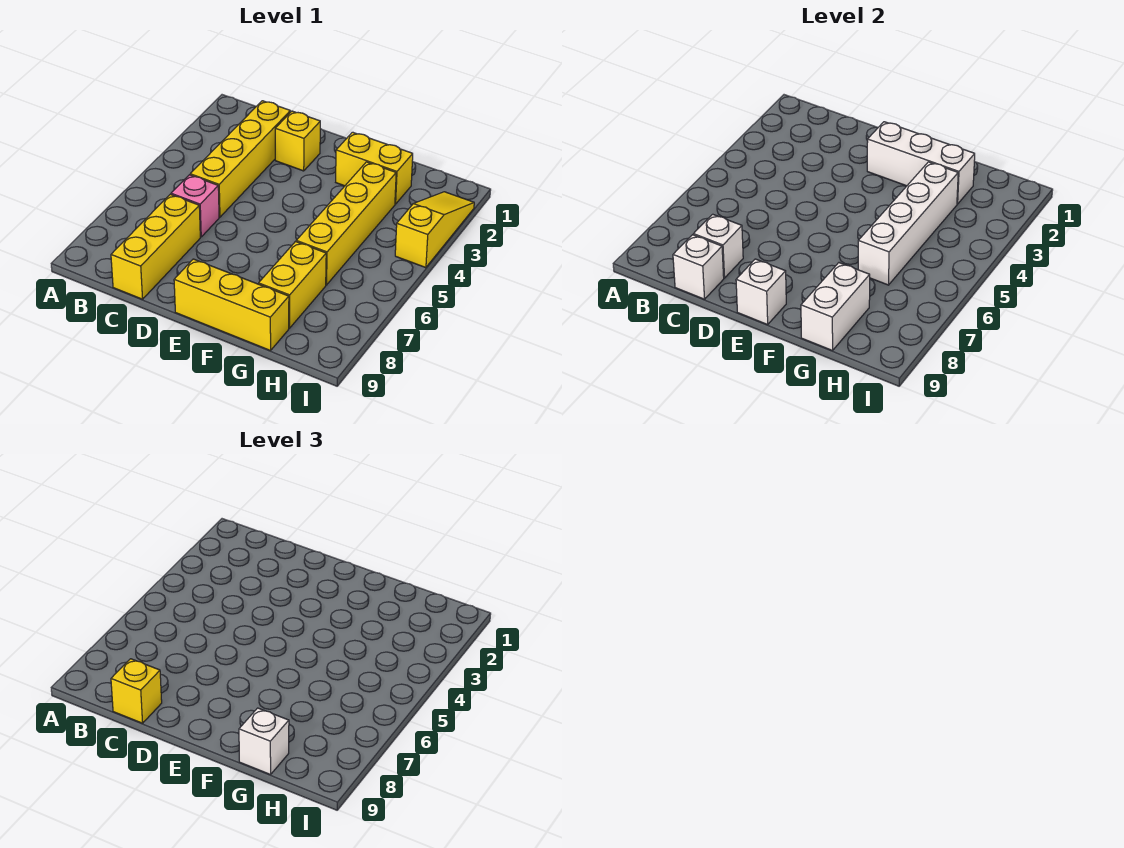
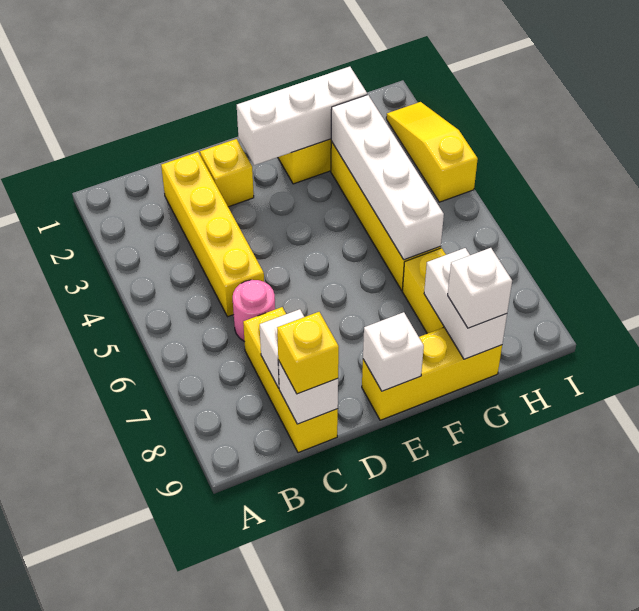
pink brick C6 level 1 -> pink round brick C6 level 1

